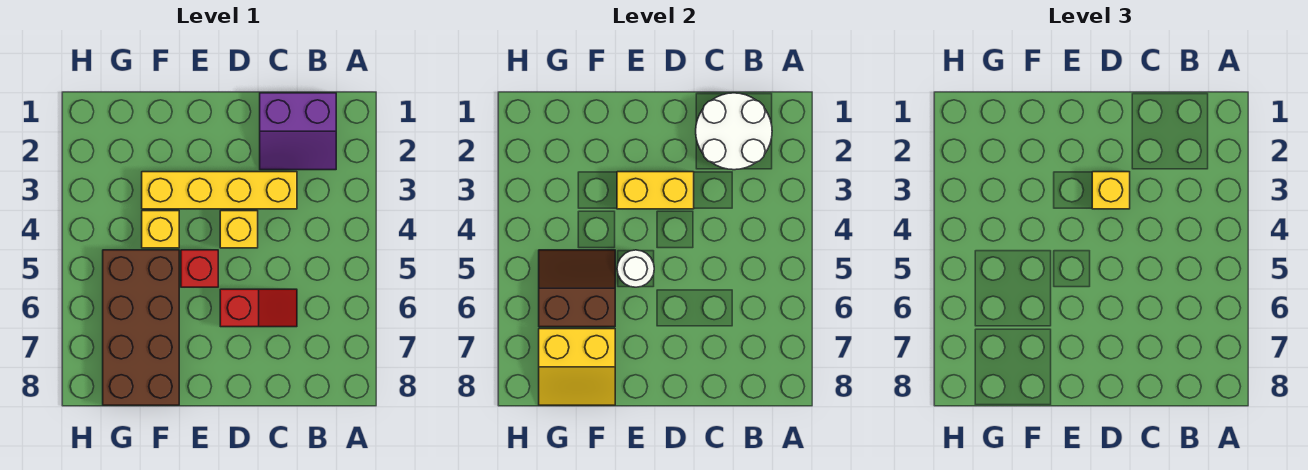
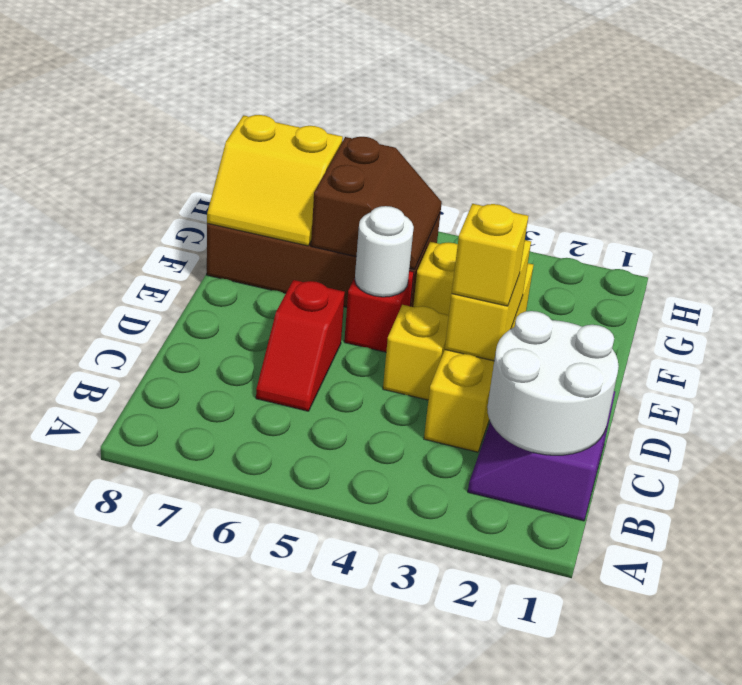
yellow slope F7:G8 level 2 top 7 -> yellow slope F7:G8 level 2 top G

